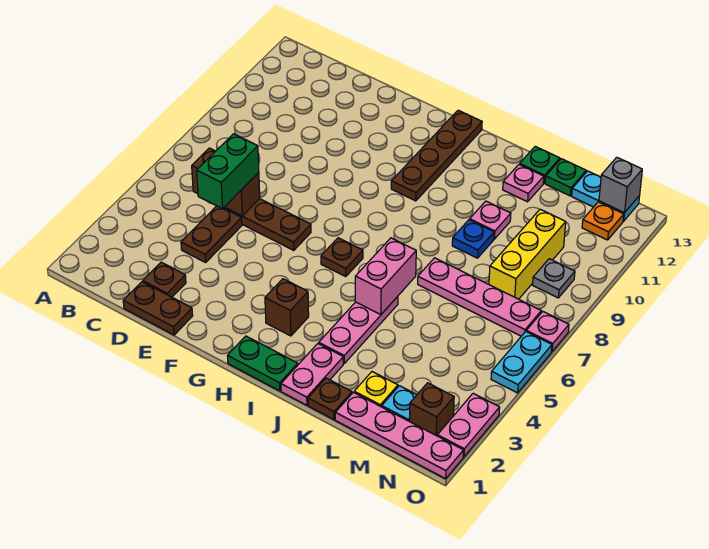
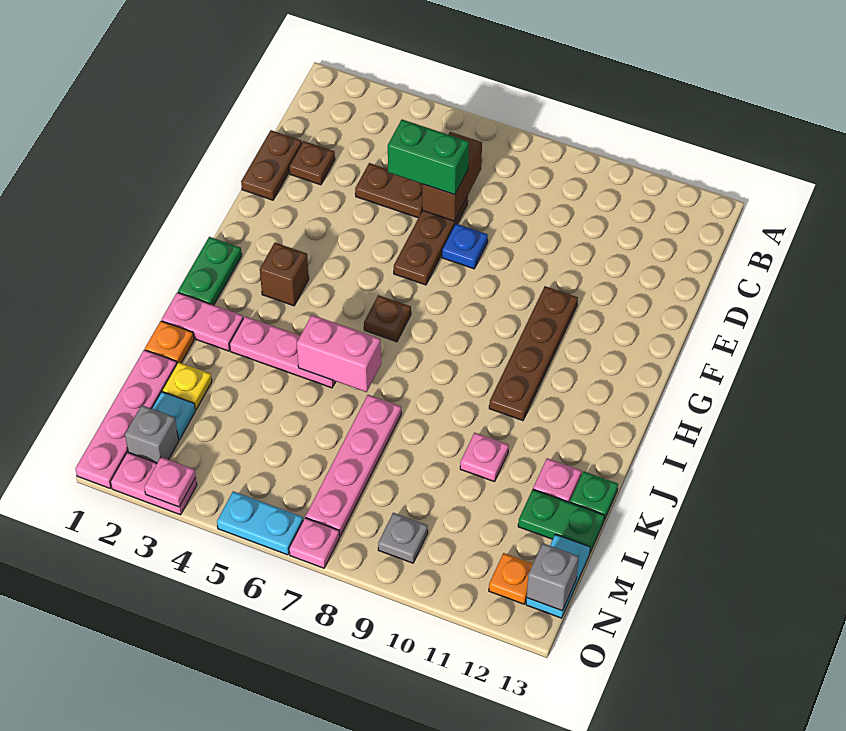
brown plate H10:H13 level 1 -> brown plate F10:I10 level 1
brown plate K1 level 1 -> orange plate K1 level 1
blue plate K9 level 1 -> blue plate E7 level 1
green plate L13 level 1 -> green plate L12:L13 level 1
yellow brick M8:M10 level 1 -> none
brown brick N2 level 1 -> grey brick N2 level 1
none -> pink plate O3 level 2

